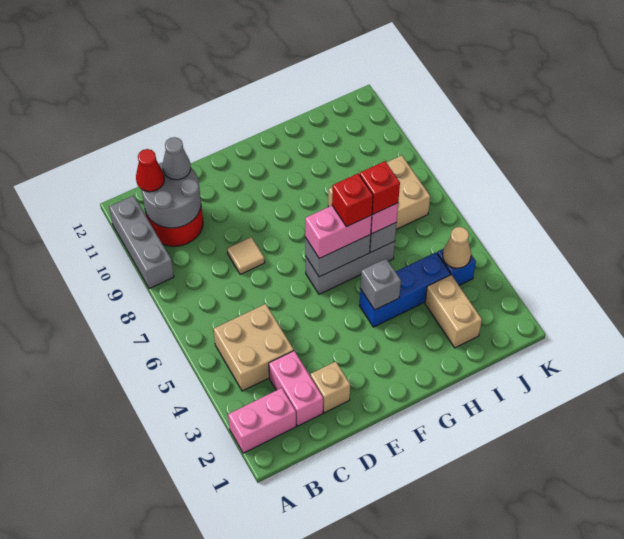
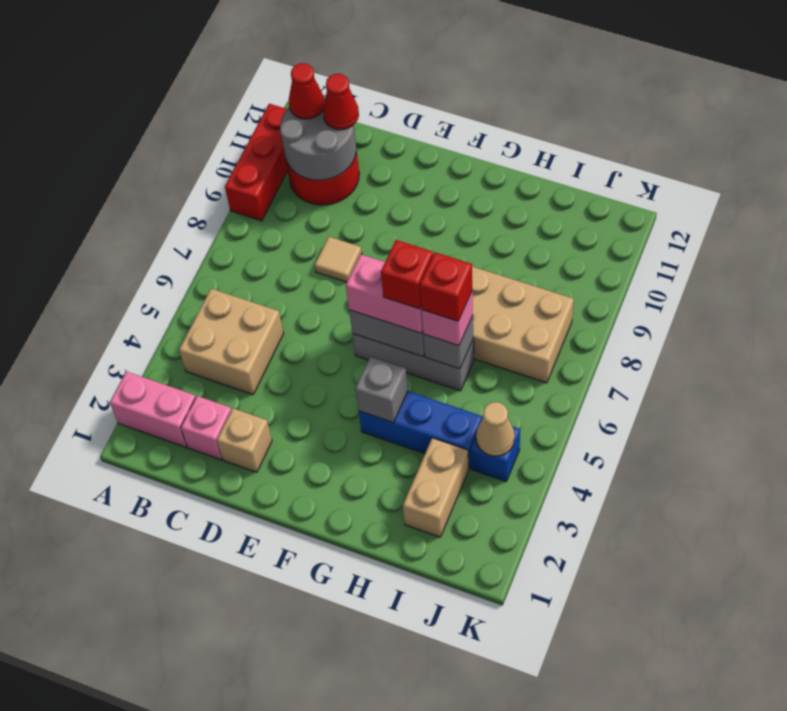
grey brick A9:A11 level 1 -> red brick A9:A11 level 1
pink brick C2:C3 level 1 -> pink brick C2 level 1
grey cone C11 level 3 -> red cone C11 level 3

